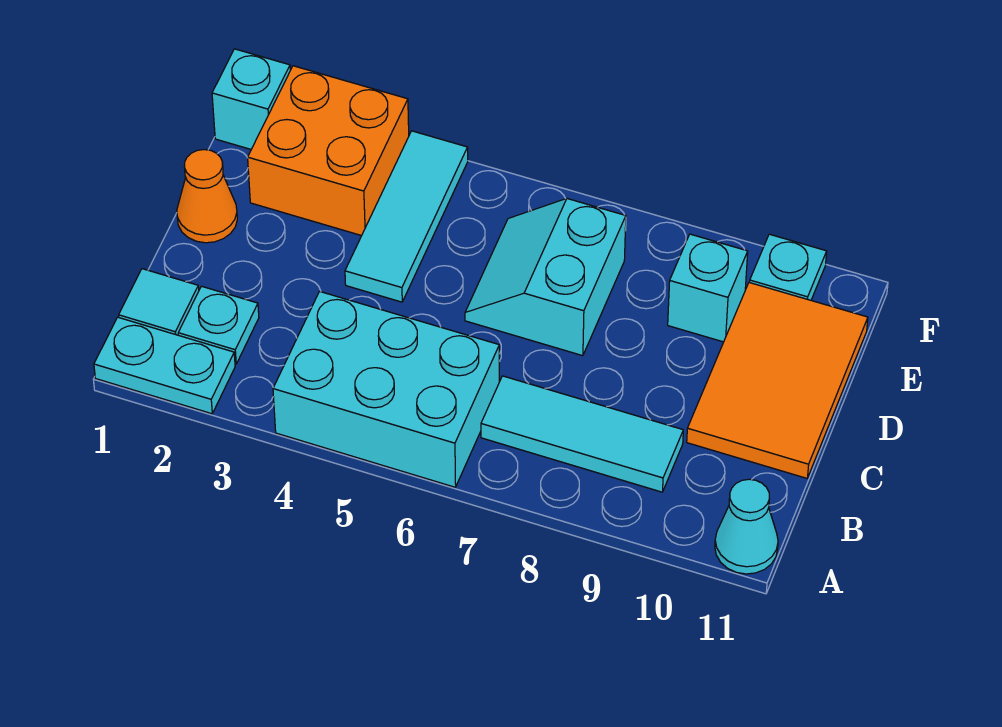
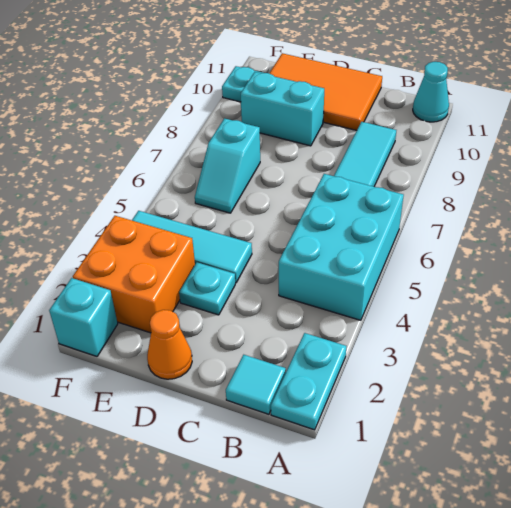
cyan plate B2 level 1 -> cyan plate D3 level 1
cyan slope D6:E7 level 1 top 7 -> cyan slope E6:E7 level 1 top 7
cyan brick E9 level 1 -> cyan brick D9:E9 level 1

